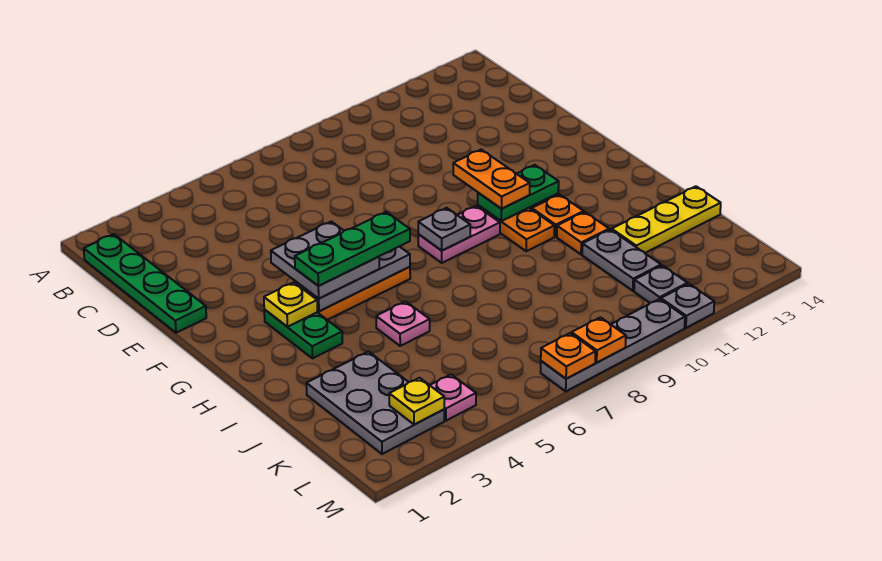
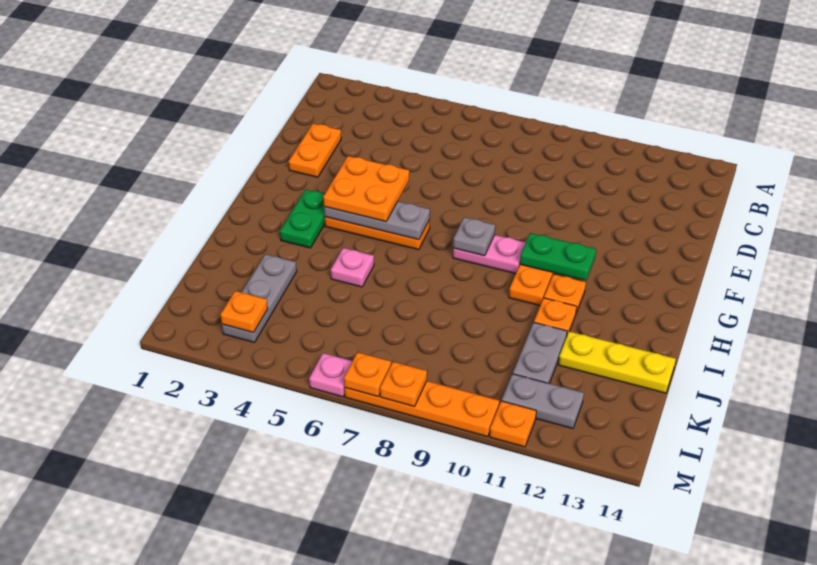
green plate B1:E1 level 1 -> none
grey plate F4:G5 level 3 -> orange plate F4:G5 level 3
orange plate F10:G10 level 3 -> orange plate D2:E2 level 1
yellow plate G3 level 2 -> none
green plate G4:G6 level 4 -> none
grey plate J2:L3 level 1 -> grey plate J3:L3 level 1
yellow plate L3 level 2 -> orange plate L3 level 2
pink plate L4 level 1 -> pink plate M6 level 1
grey plate L11 level 1 -> grey plate L11:L12 level 1
grey plate M7:M10 level 1 -> orange plate M7:M10 level 1
grey plate M11 level 1 -> orange plate M11 level 1

